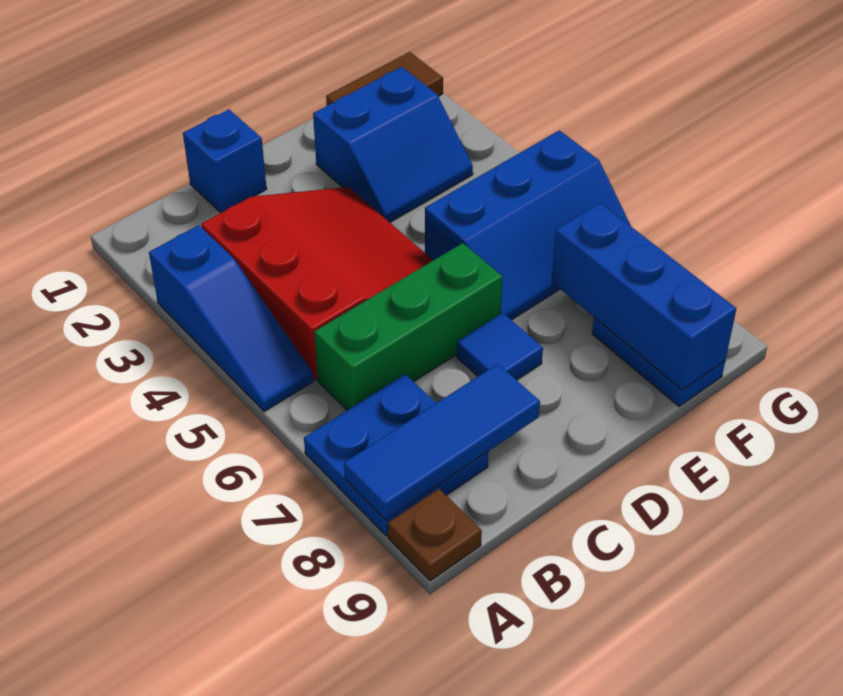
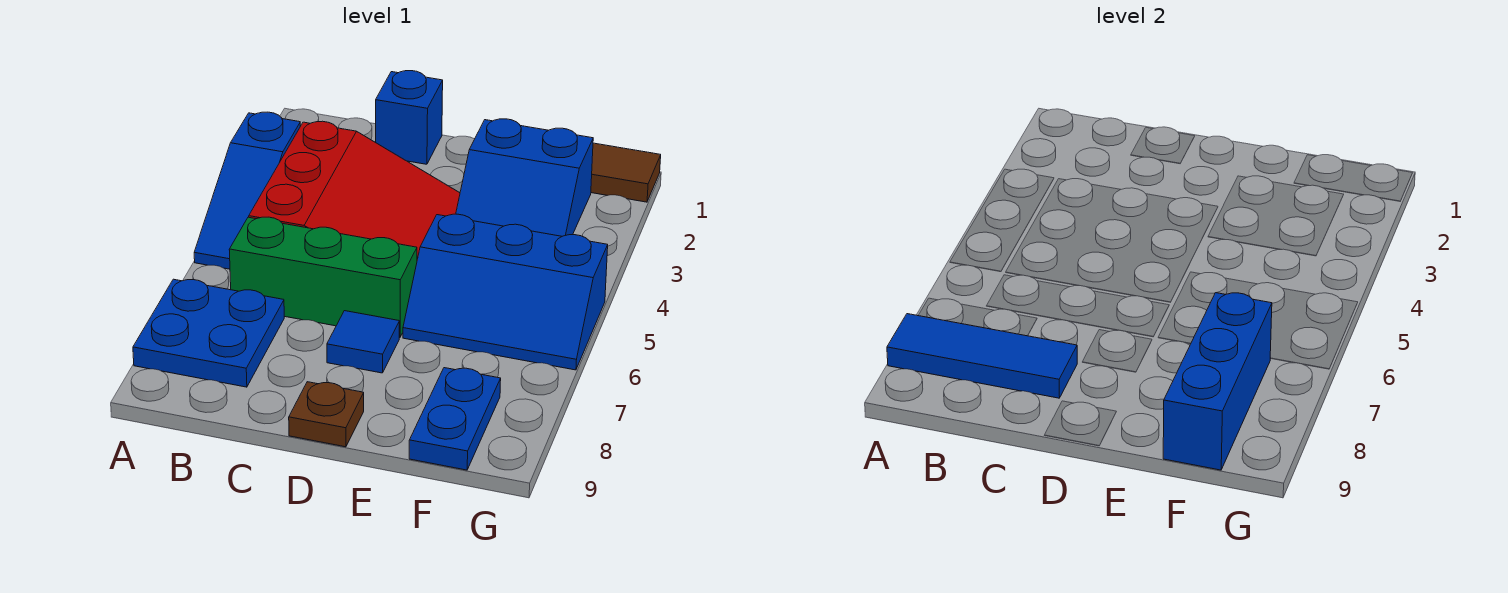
brown plate A9 level 1 -> brown plate D9 level 1

